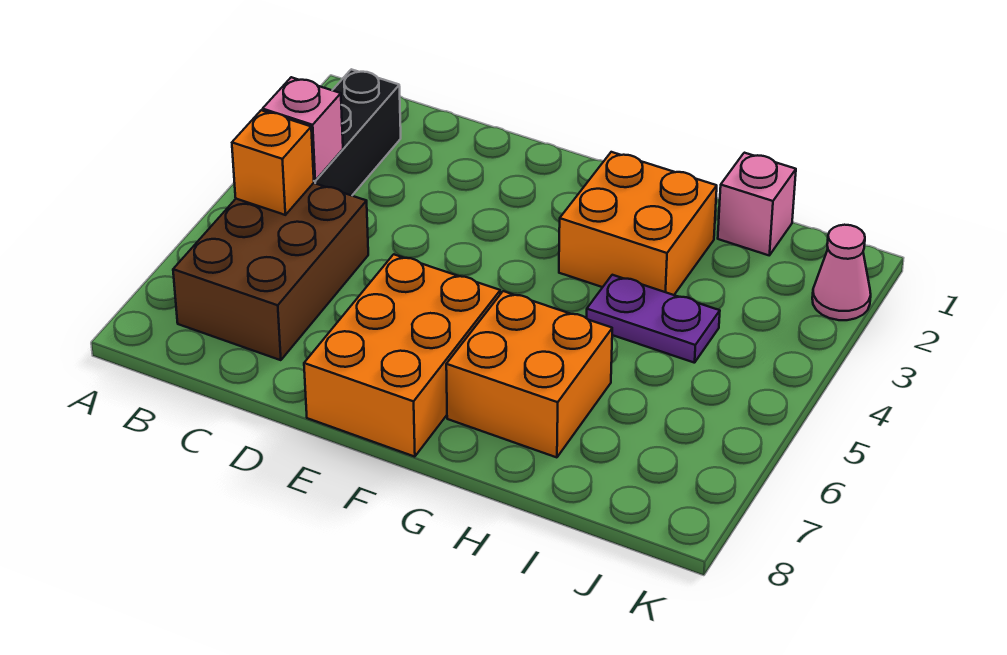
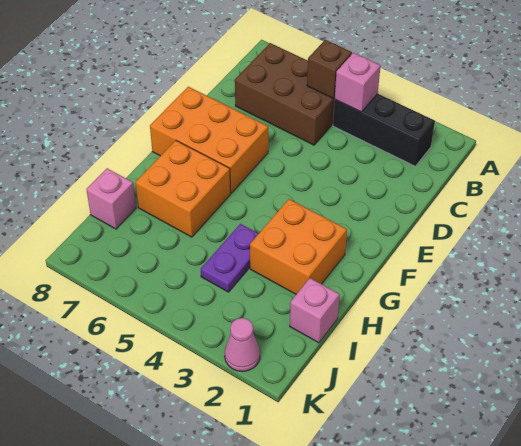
orange brick B5 level 2 -> brown brick B5 level 2
none -> pink brick I8 level 1

